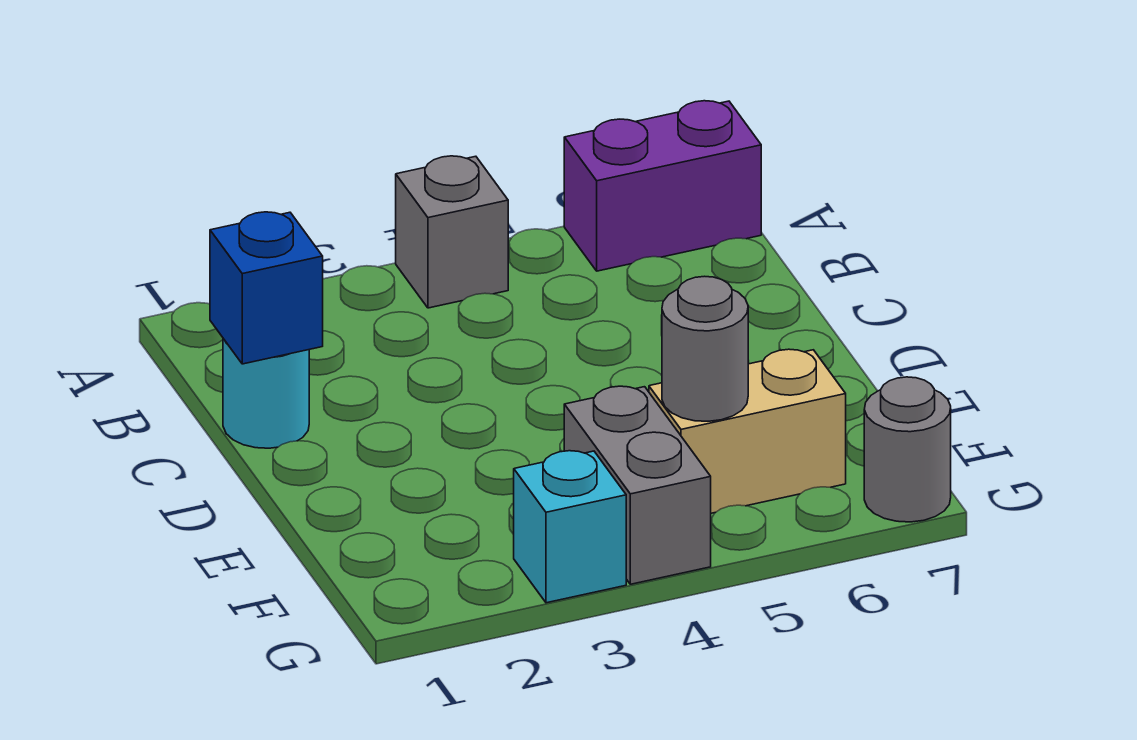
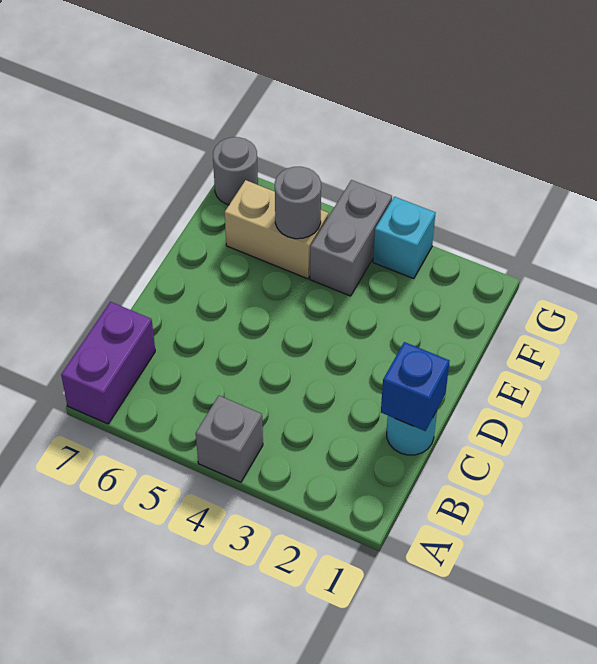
purple brick A6:A7 level 1 -> purple brick A7:B7 level 1

